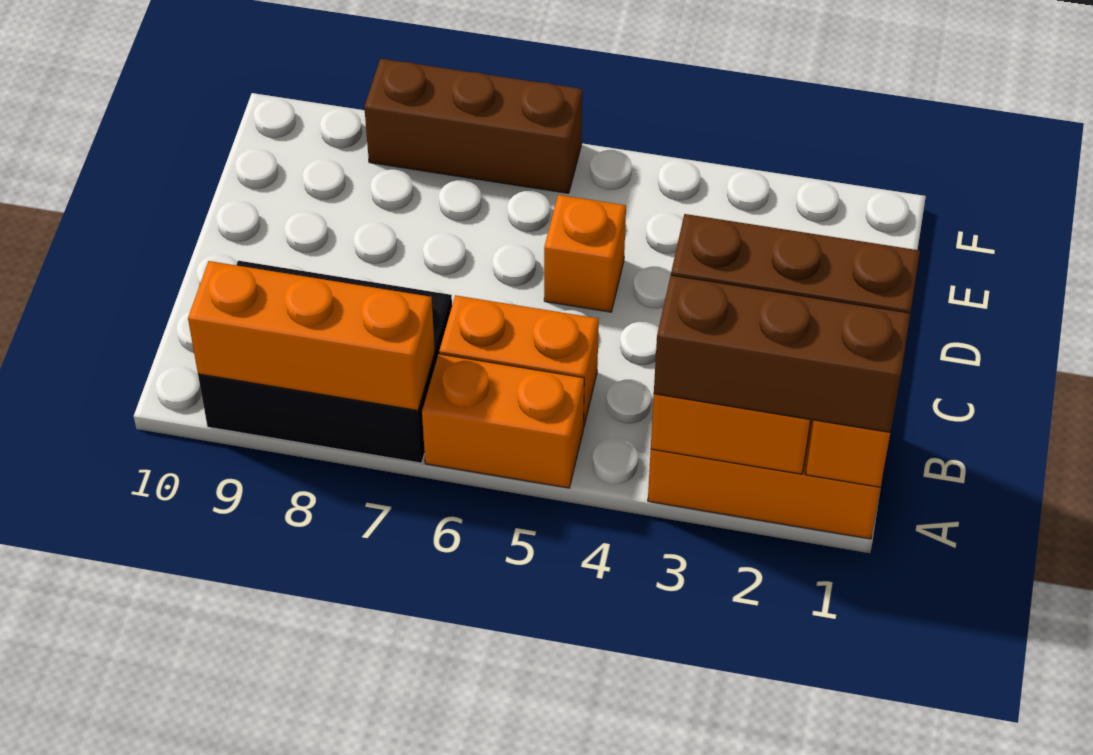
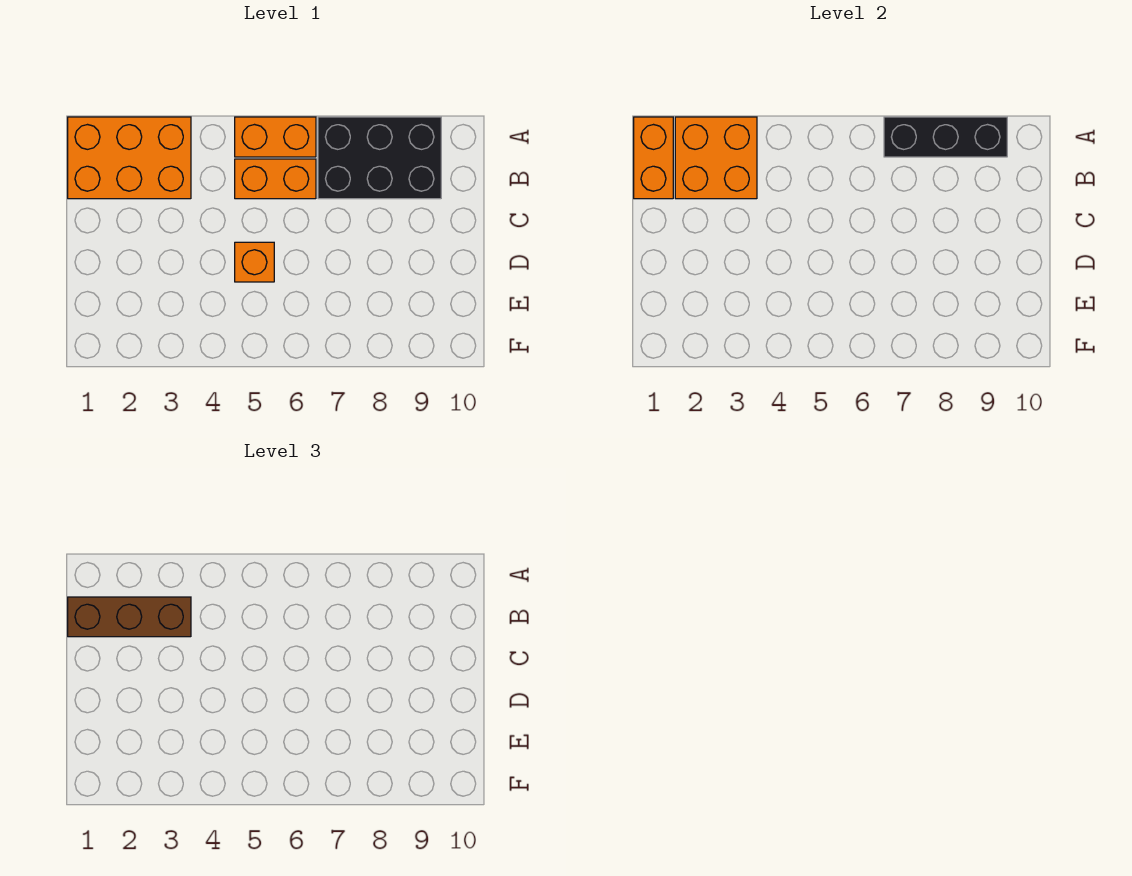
brown brick A1:A3 level 3 -> none
orange brick A7:A9 level 2 -> black brick A7:A9 level 2
brown brick F6:F8 level 1 -> none

